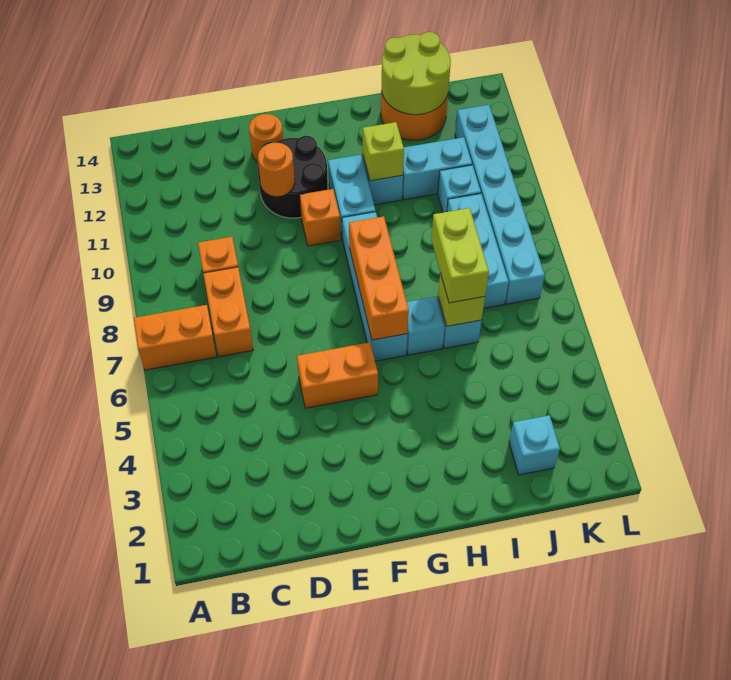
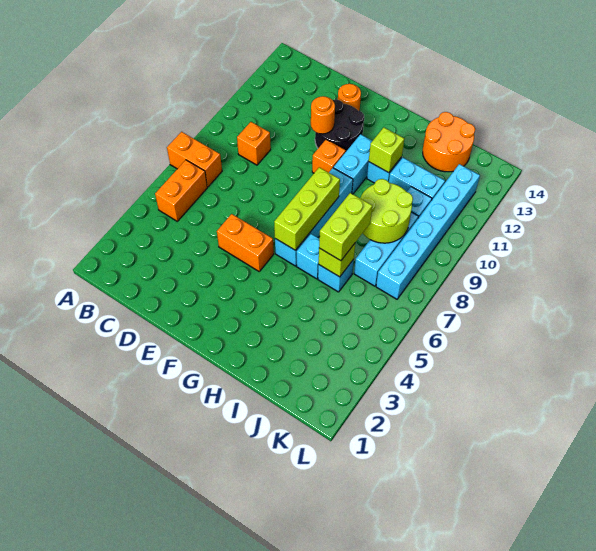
orange brick C7:C8 level 1 -> orange brick B5:B6 level 1
orange brick G6:G8 level 2 -> lime brick G6:G8 level 2
lime round brick I13:J14 level 2 -> lime round brick I8:J9 level 2
cyan brick J2 level 1 -> none

